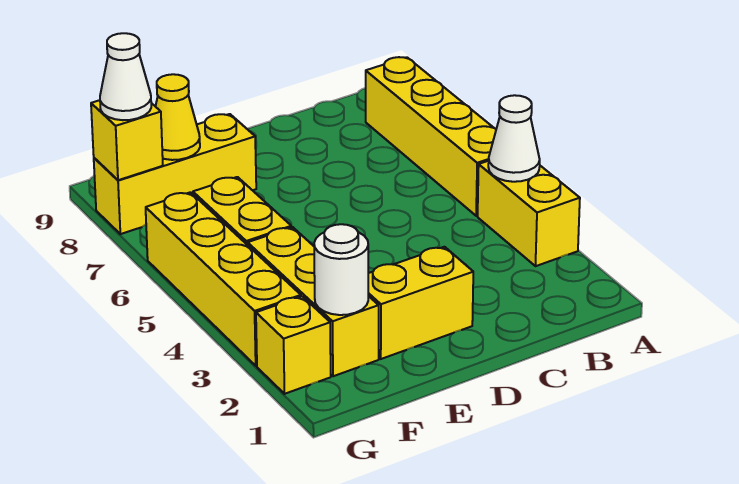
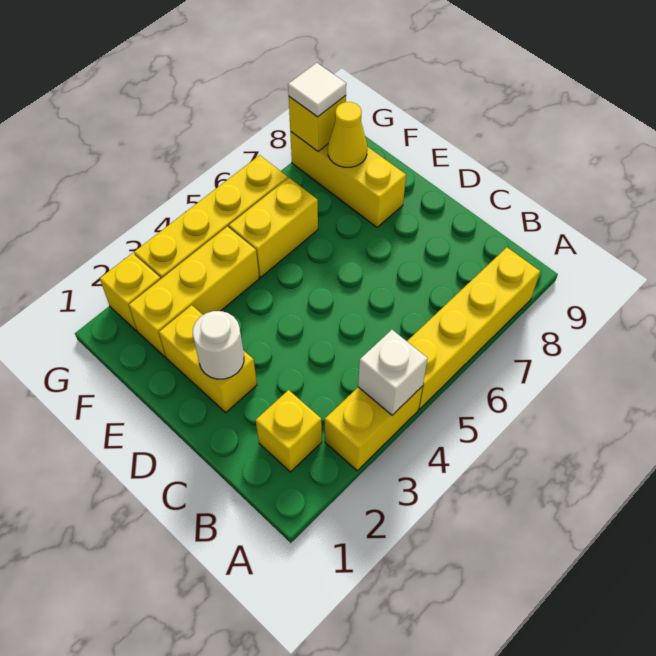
white cone A4 level 2 -> white brick A4 level 2
none -> yellow brick B2 level 1
white round brick F2 level 2 -> white round brick D2 level 2
white cone G8 level 3 -> white tile G8 level 3

